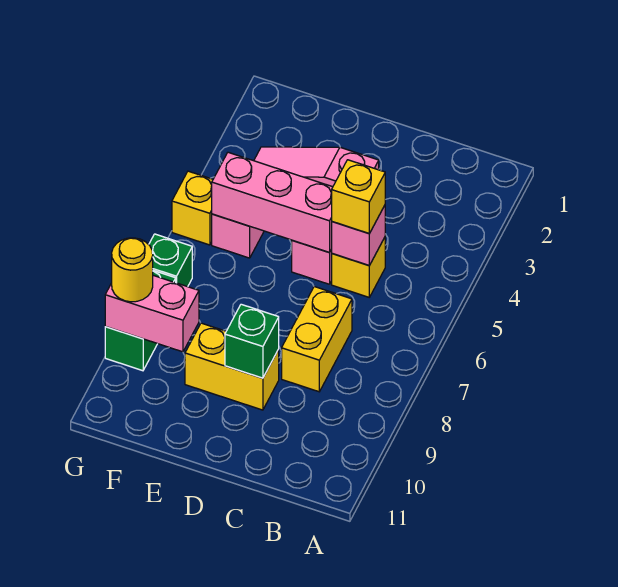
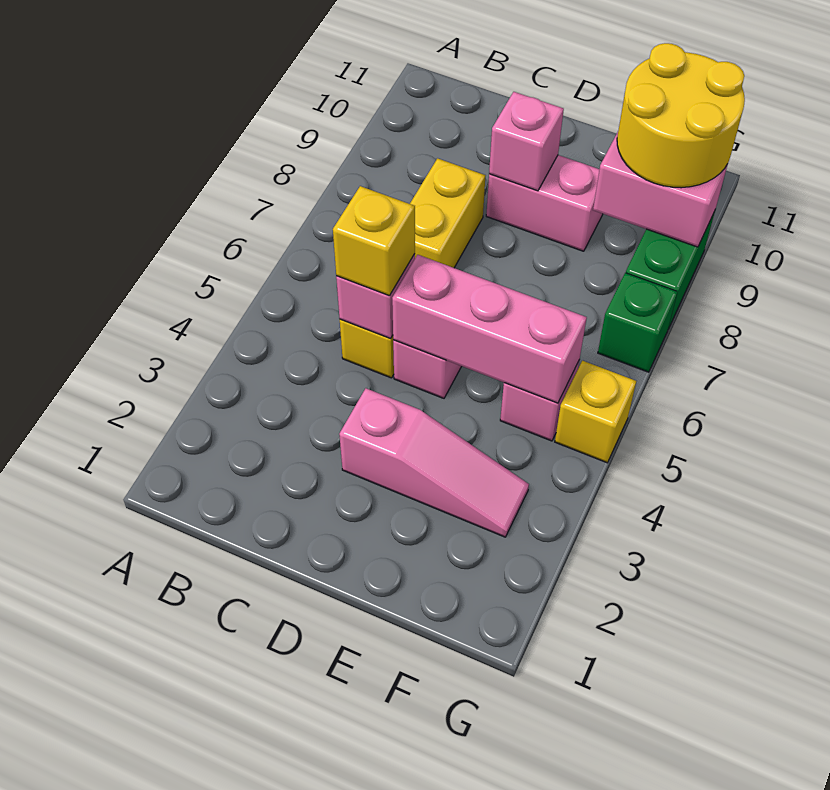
yellow brick D9:E9 level 1 -> pink brick D9:E9 level 1
green brick D9 level 2 -> pink brick D9 level 2
yellow round brick G9 level 3 -> yellow round brick F9:G10 level 3

